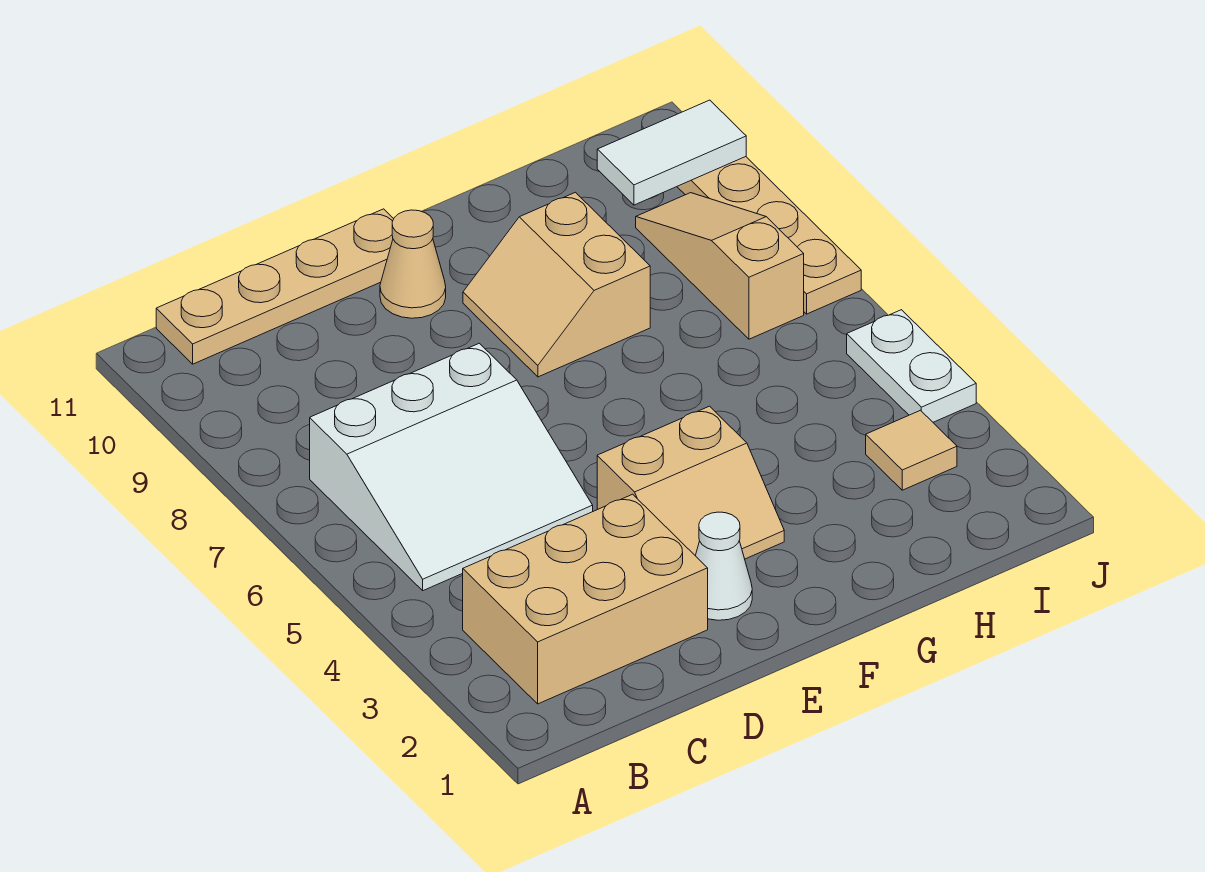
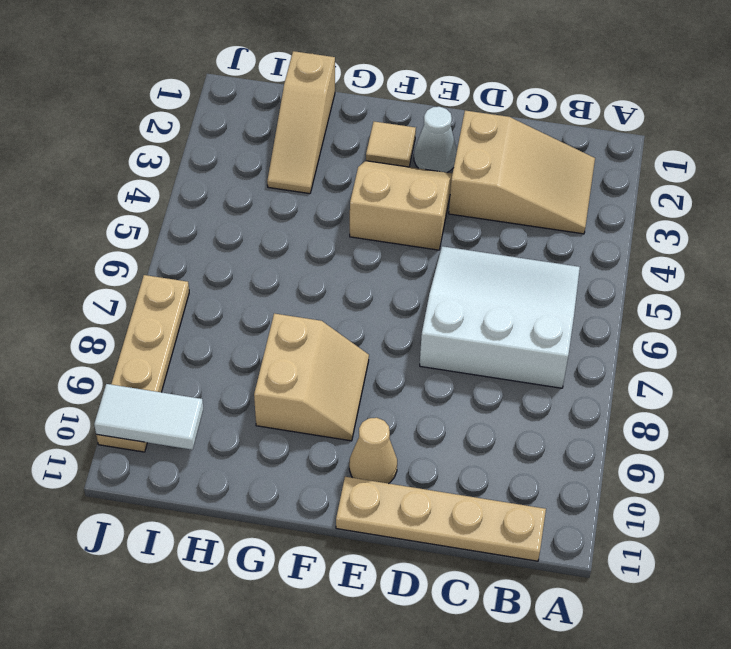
tan brick B2:D3 level 1 -> tan slope B2:D3 level 1 top D
tan tile I3 level 1 -> tan tile F2 level 1
tan slope I7:I9 level 1 top 7 -> tan slope H1:H3 level 1 top 1
white plate J4:J5 level 1 -> none

